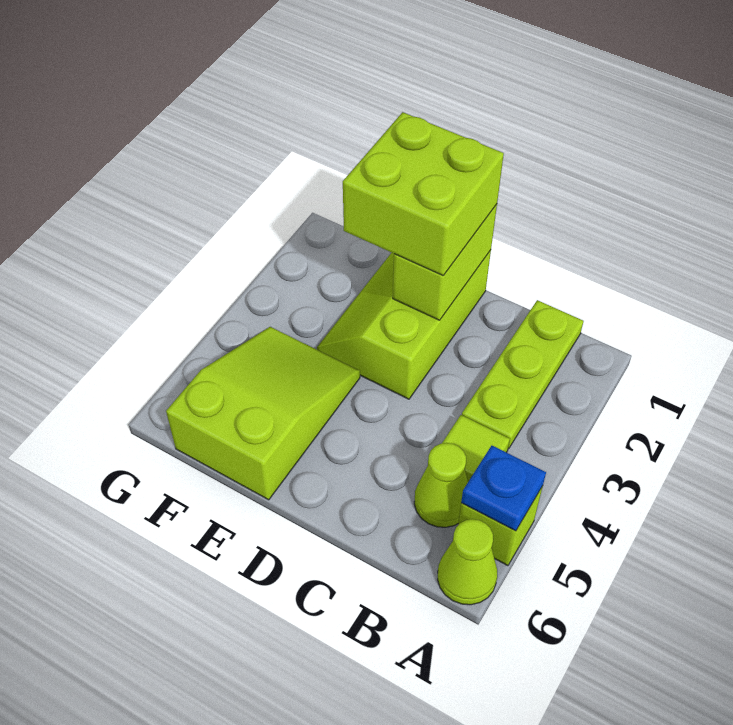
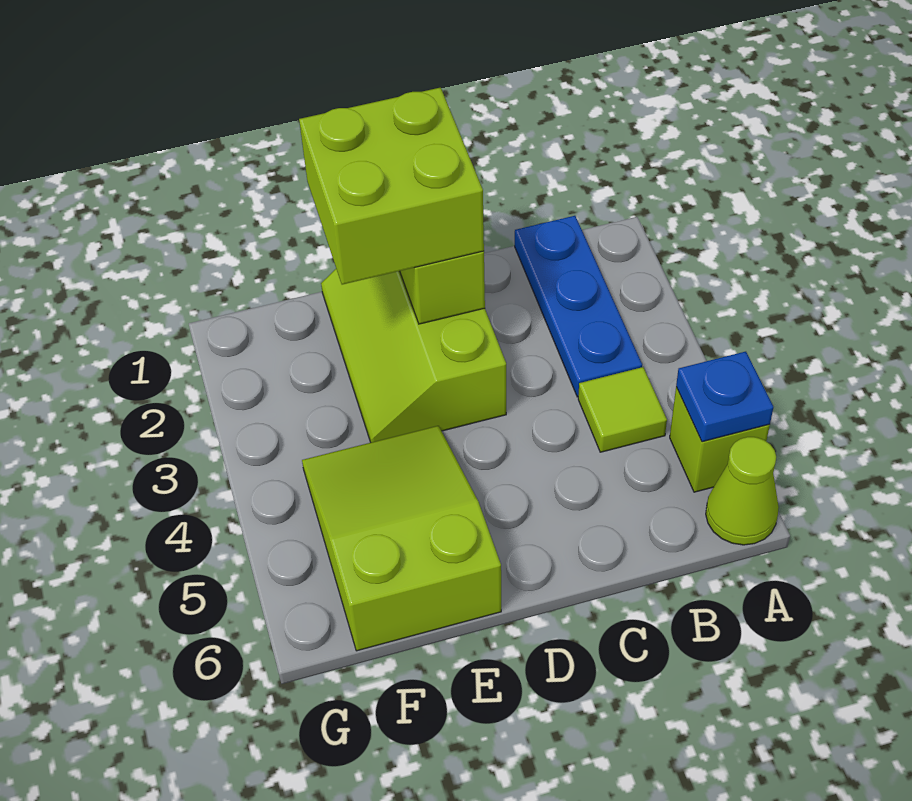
lime plate B1:B3 level 1 -> blue plate B1:B3 level 1
lime cone B5 level 1 -> none

